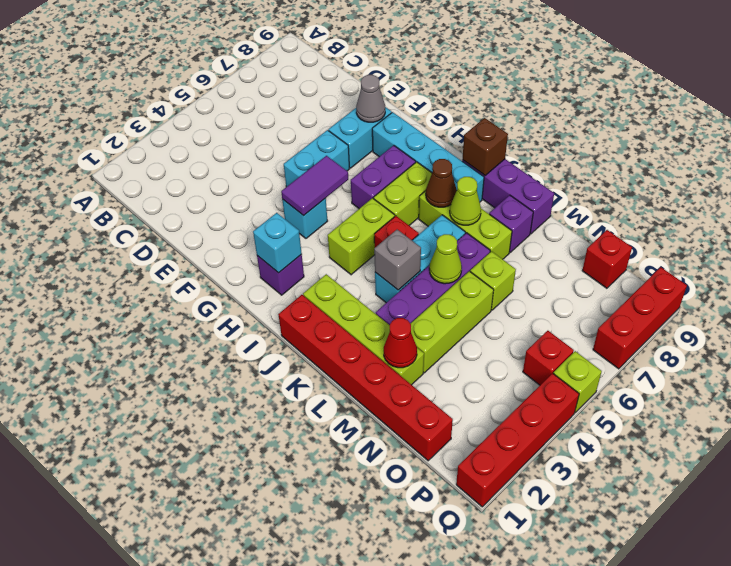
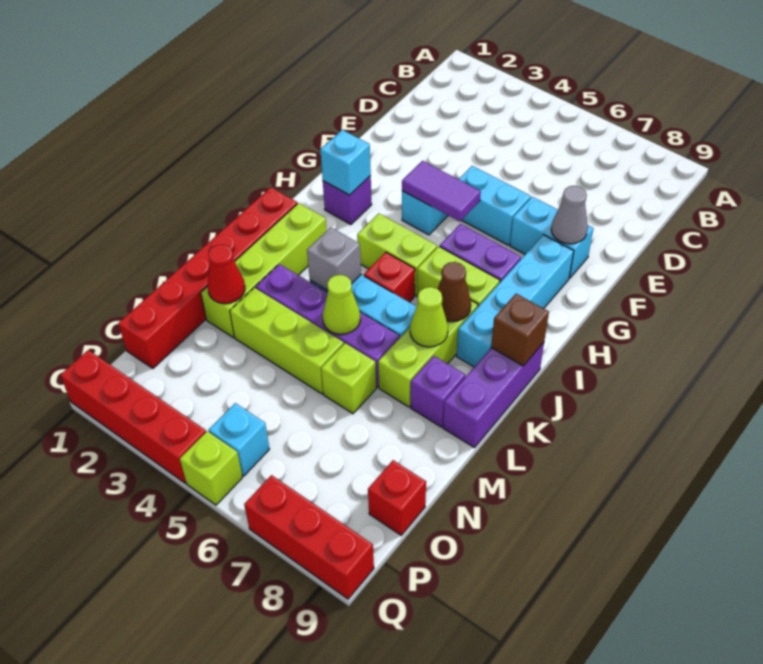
red brick P5 level 1 -> cyan brick P5 level 1

